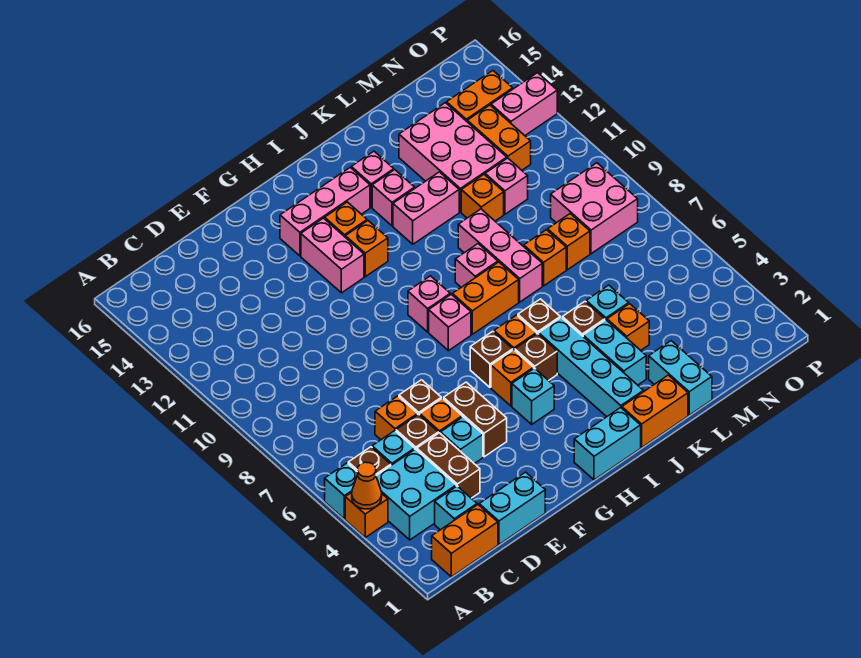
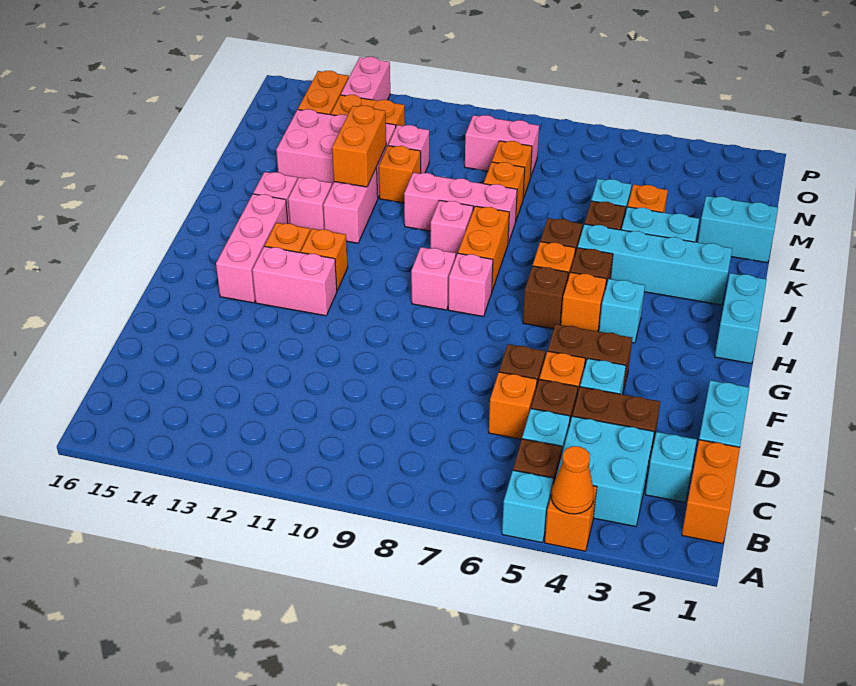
orange brick J1:K1 level 1 -> orange brick K12:L12 level 2
pink brick N8:O9 level 1 -> pink brick N8:N9 level 1

